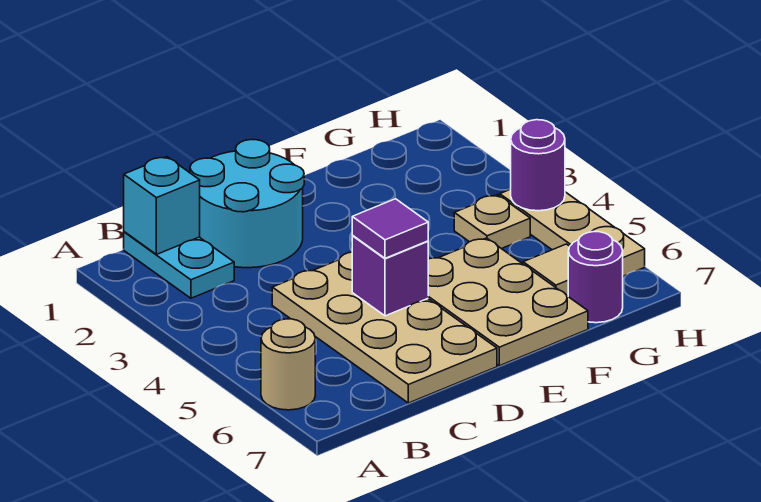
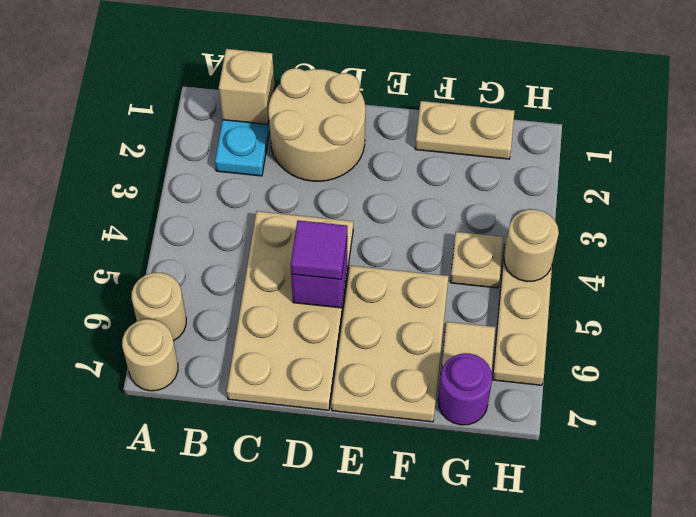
none -> tan round brick A7 level 1
cyan brick B1 level 2 -> tan brick B1 level 2
cyan round brick C1:D2 level 1 -> tan round brick C1:D2 level 1
none -> tan plate F1:G1 level 1
purple round brick H4 level 2 -> tan round brick H4 level 2

